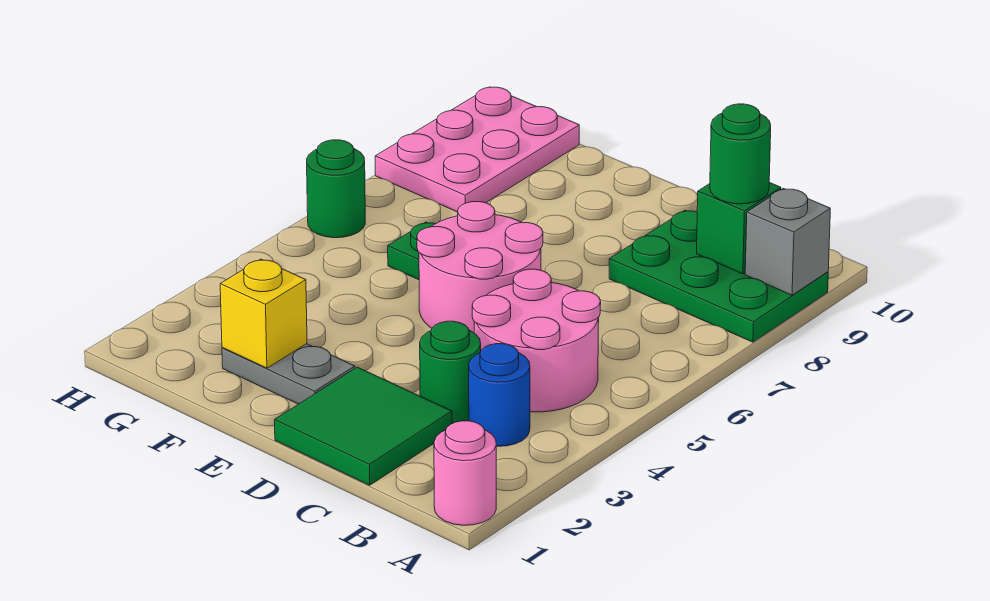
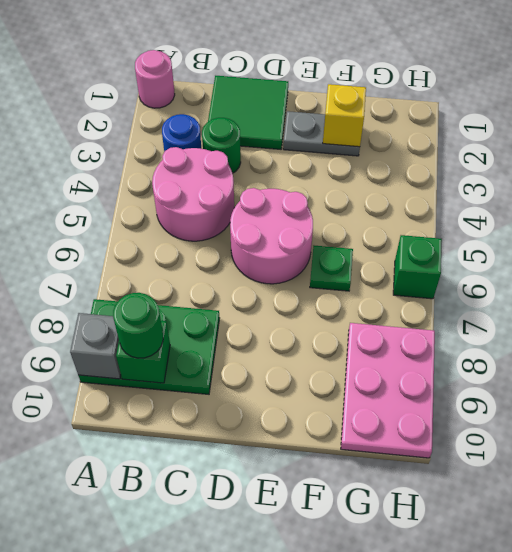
green round brick H6 level 1 -> green brick H6 level 1

